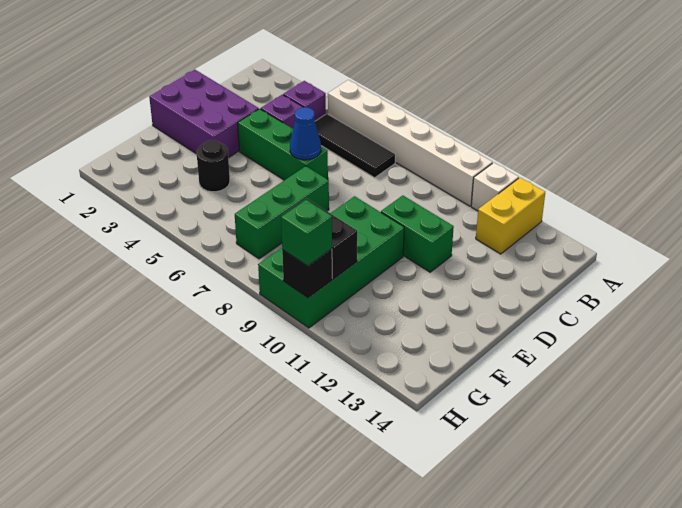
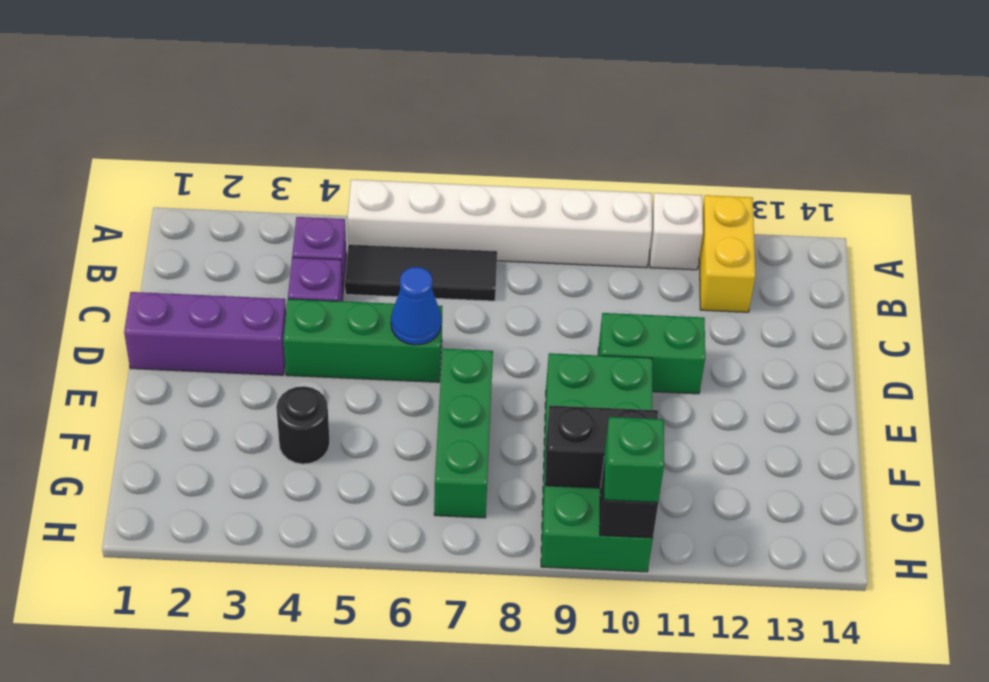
purple brick D1:E3 level 1 -> purple brick D1:D3 level 1

